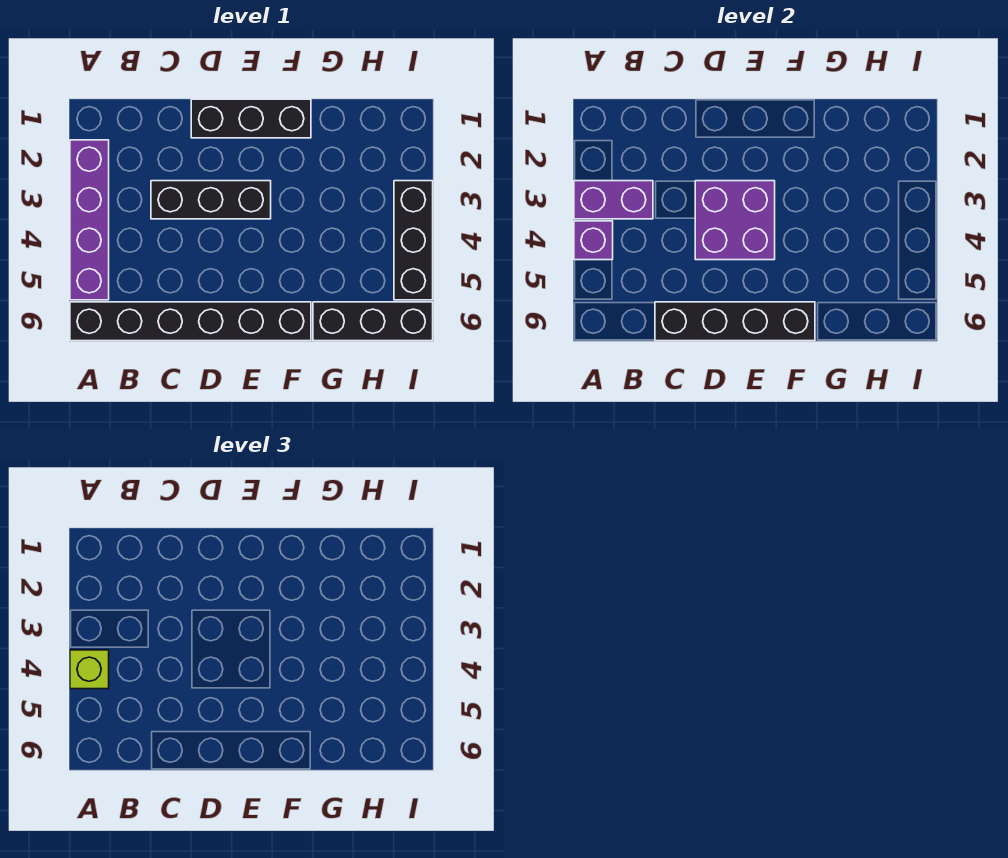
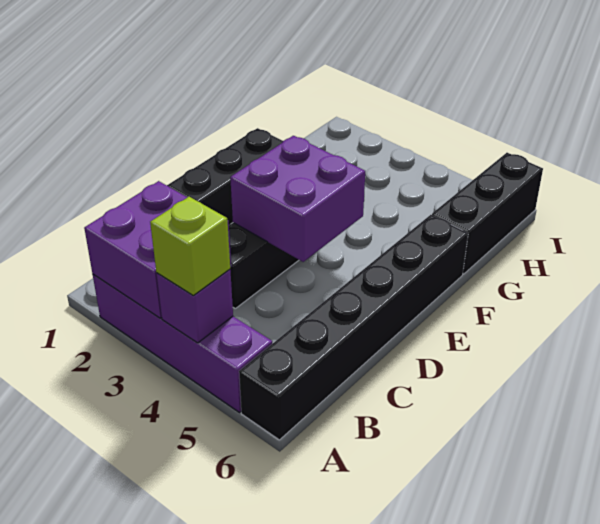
purple brick A3:B3 level 2 -> purple brick A2:B3 level 2
black brick C6:F6 level 2 -> none
black brick I3:I5 level 1 -> none

